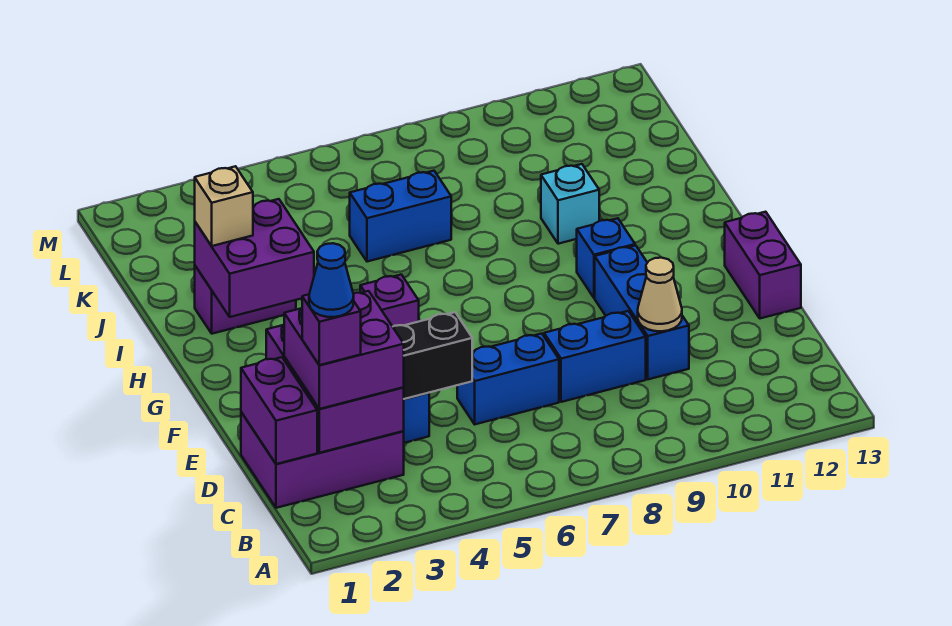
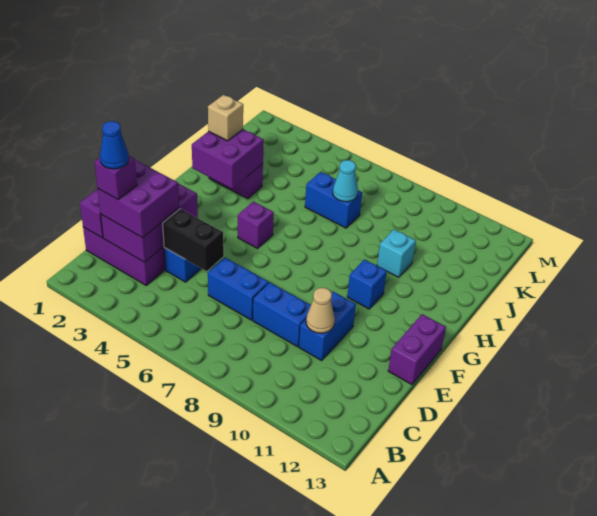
blue brick D10:F10 level 1 -> blue brick D10:E10 level 1
none -> cyan cone J7 level 2

